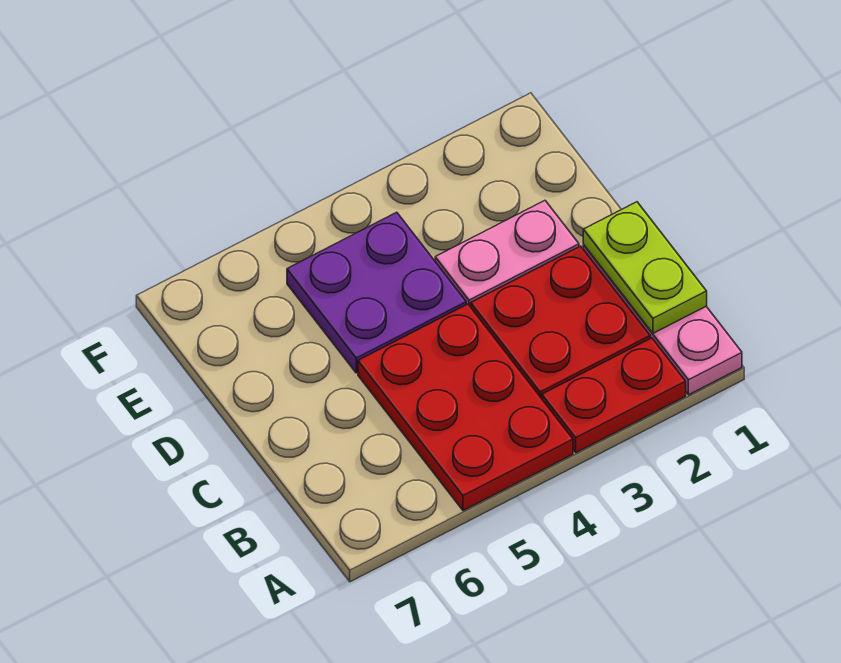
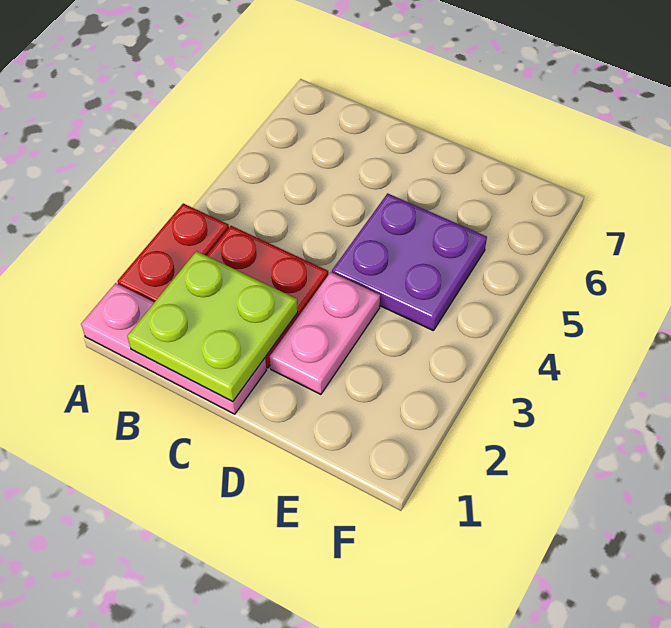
red plate A4:C5 level 1 -> none
lime plate B1:C1 level 2 -> lime plate B1:C2 level 2

